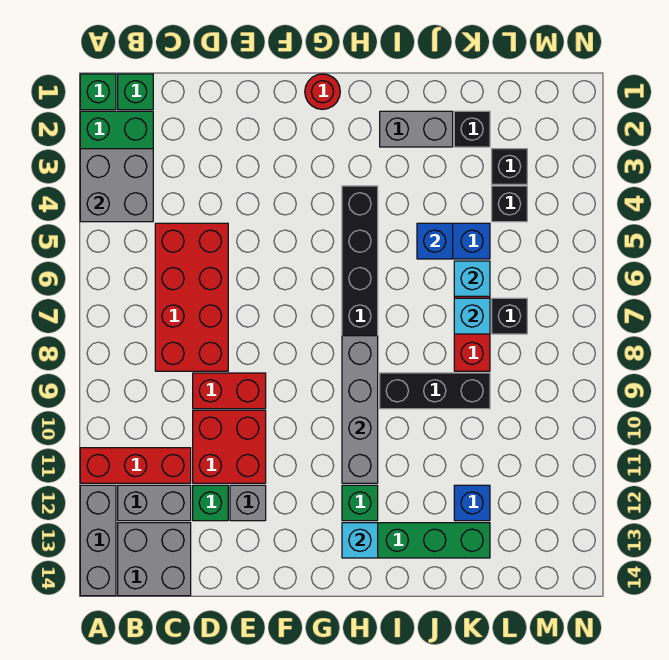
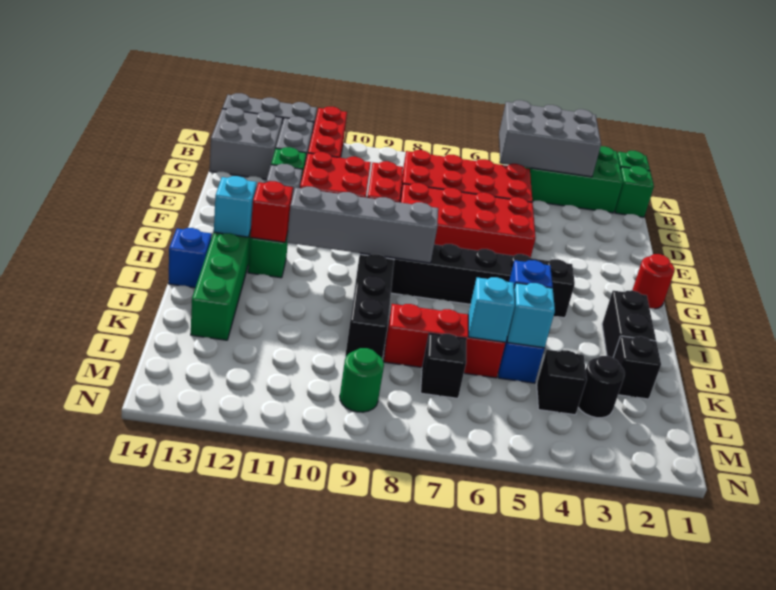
grey brick A3:B4 level 2 -> grey brick A3:B5 level 2
none -> red brick E5:F8 level 1
none -> red brick H12 level 2
grey brick I2:J2 level 1 -> black brick I2:J2 level 1
cyan brick K7 level 2 -> cyan brick K5 level 2
blue brick K12 level 1 -> blue brick I14 level 1
black brick L3 level 1 -> black round brick L3 level 1
none -> green round brick M9 level 1

